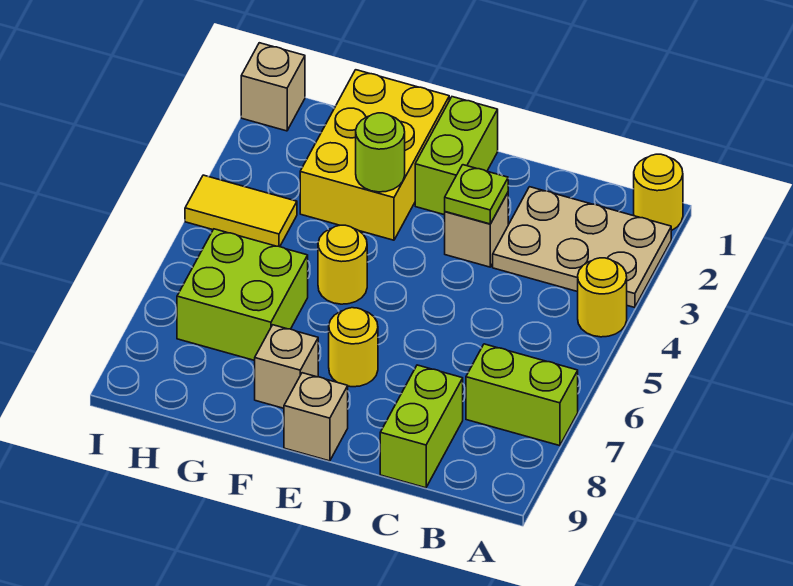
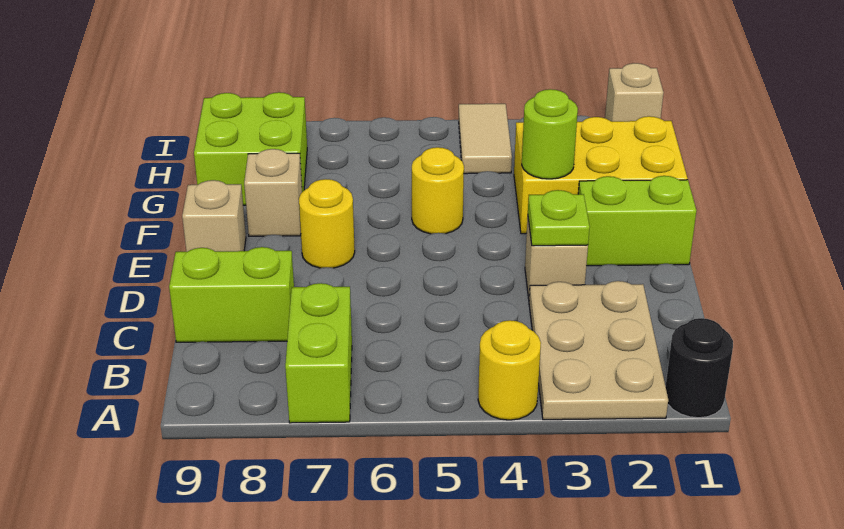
yellow round brick A1 level 1 -> black round brick A1 level 1
lime brick G6:H7 level 1 -> lime brick G8:H9 level 1
yellow tile H4:I4 level 1 -> tan tile H4:I4 level 1

